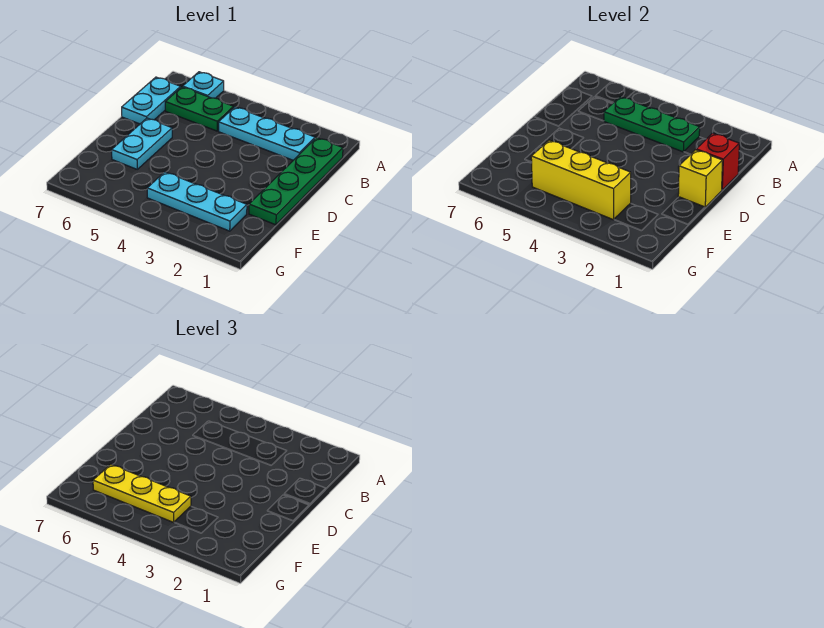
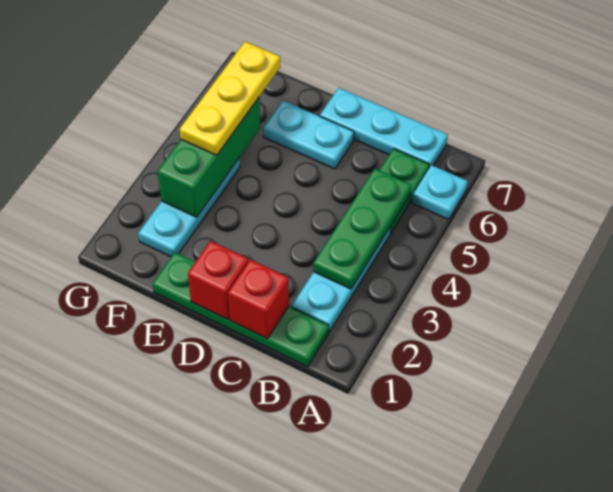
cyan plate B7:C7 level 1 -> cyan plate B7:D7 level 1
yellow brick D1 level 2 -> red brick D1 level 2
yellow brick F3:F5 level 2 -> green brick F3:F5 level 2

